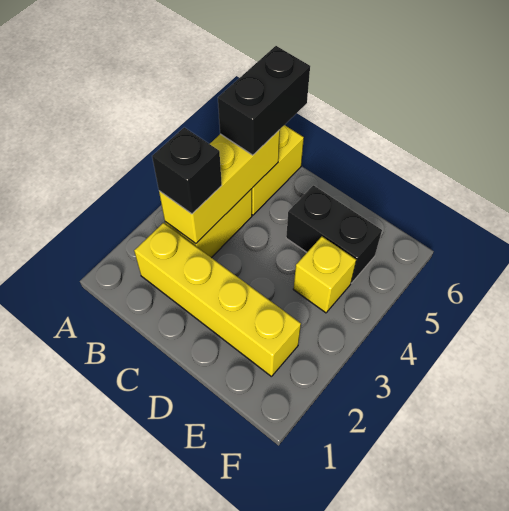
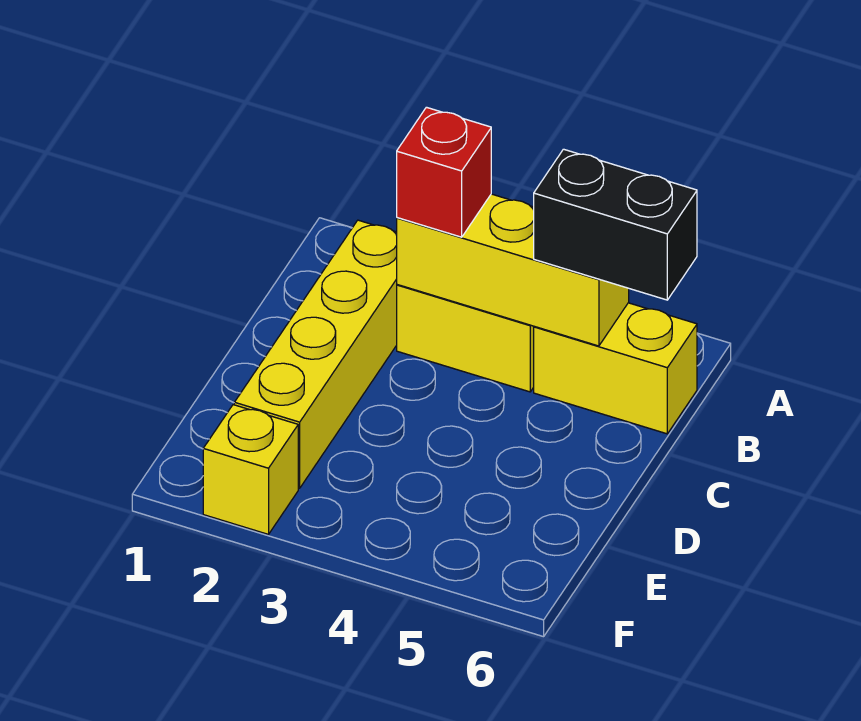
black brick B3 level 3 -> red brick B3 level 3
black brick D5:E5 level 1 -> none
yellow brick E4 level 1 -> yellow brick F2 level 1

